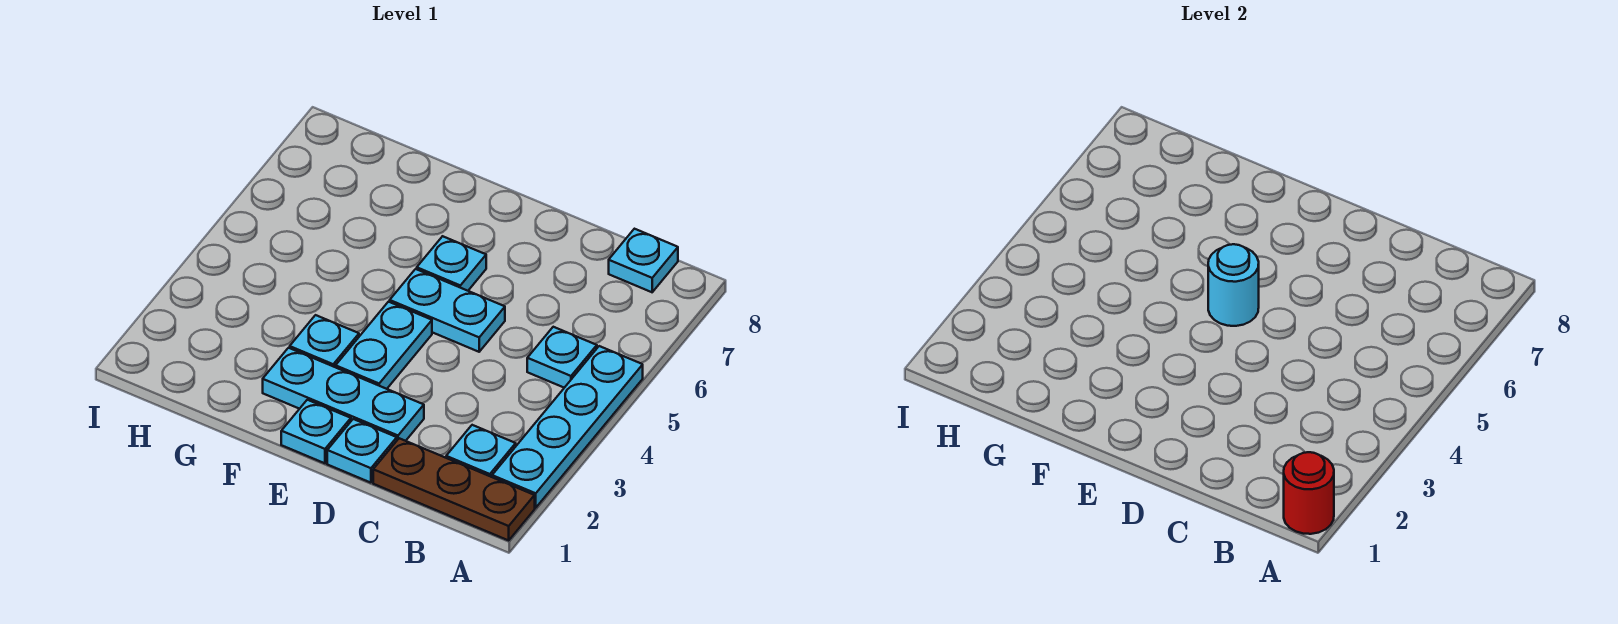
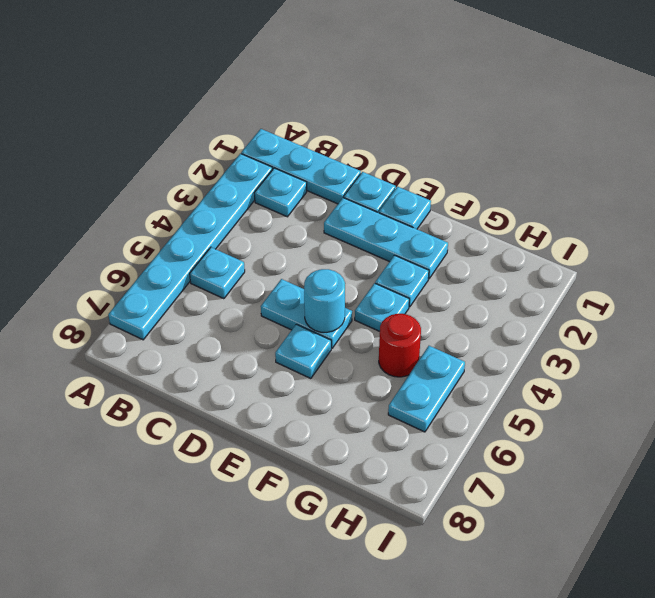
brown plate A1:C1 level 1 -> cyan plate A1:C1 level 1
red round brick A1 level 2 -> red round brick G5 level 1
cyan plate A2:A5 level 1 -> cyan plate A2:A7 level 1
cyan plate B8 level 1 -> cyan plate F4 level 1
cyan plate E3:E4 level 1 -> cyan plate H5:H6 level 1

